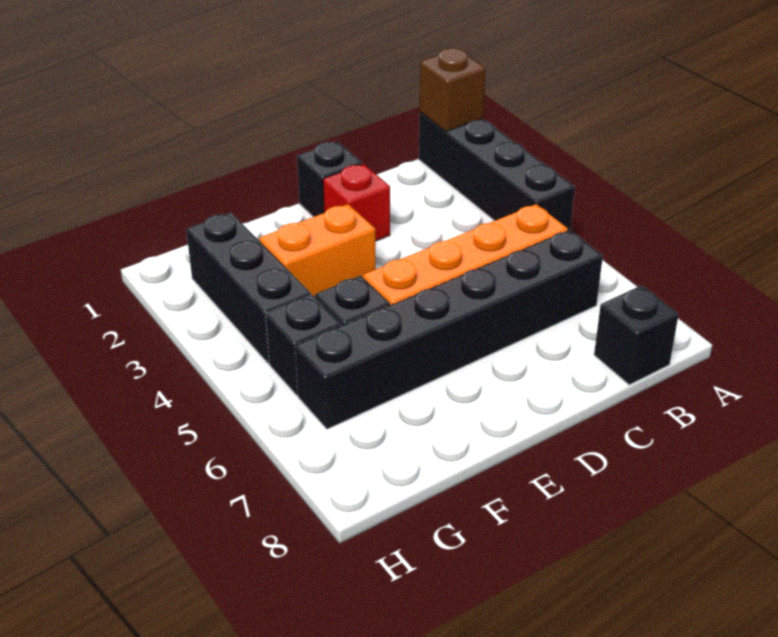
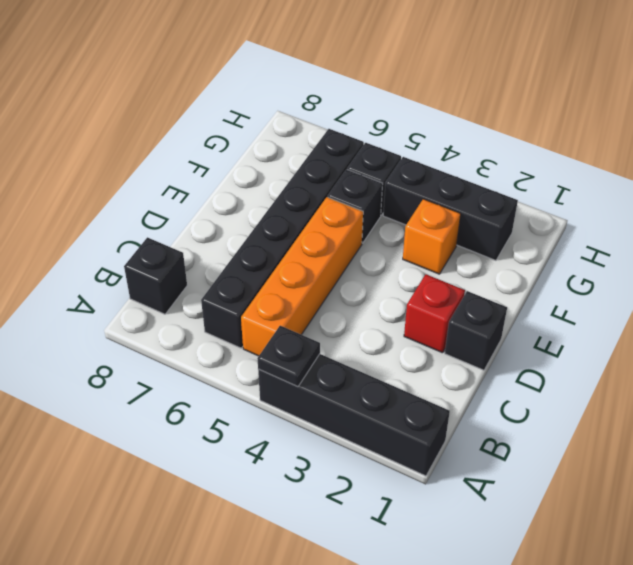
brown brick A1 level 2 -> none
none -> black plate A4 level 2
orange brick E3:F3 level 1 -> orange brick F3 level 1

